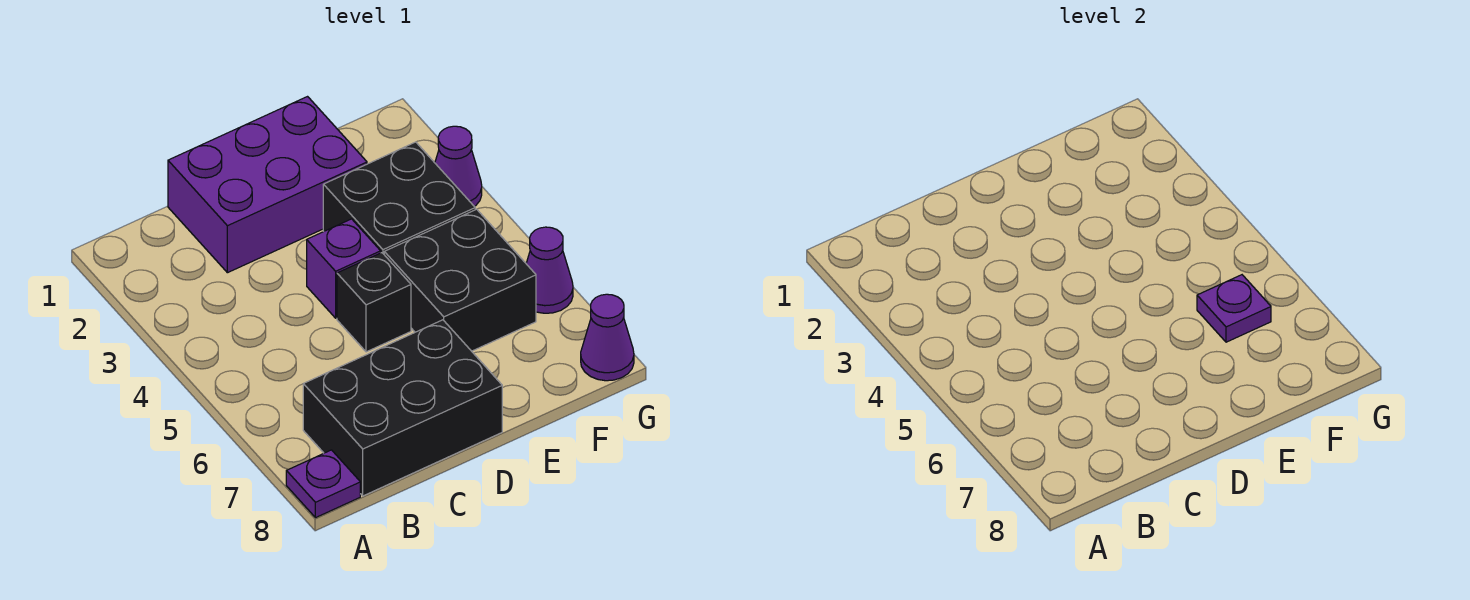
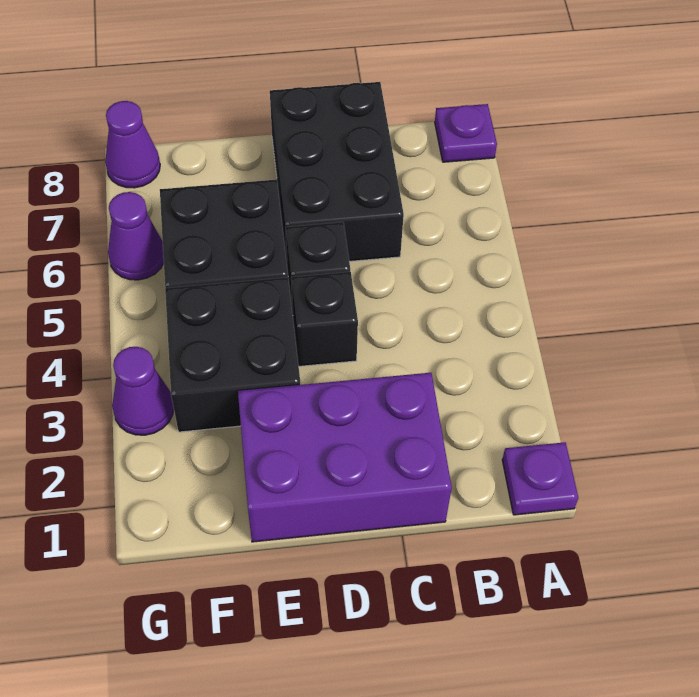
black brick B7:D8 level 1 -> black brick C6:D8 level 1
purple brick D4 level 1 -> black brick D4 level 1
purple plate F6 level 2 -> purple plate A1 level 1

